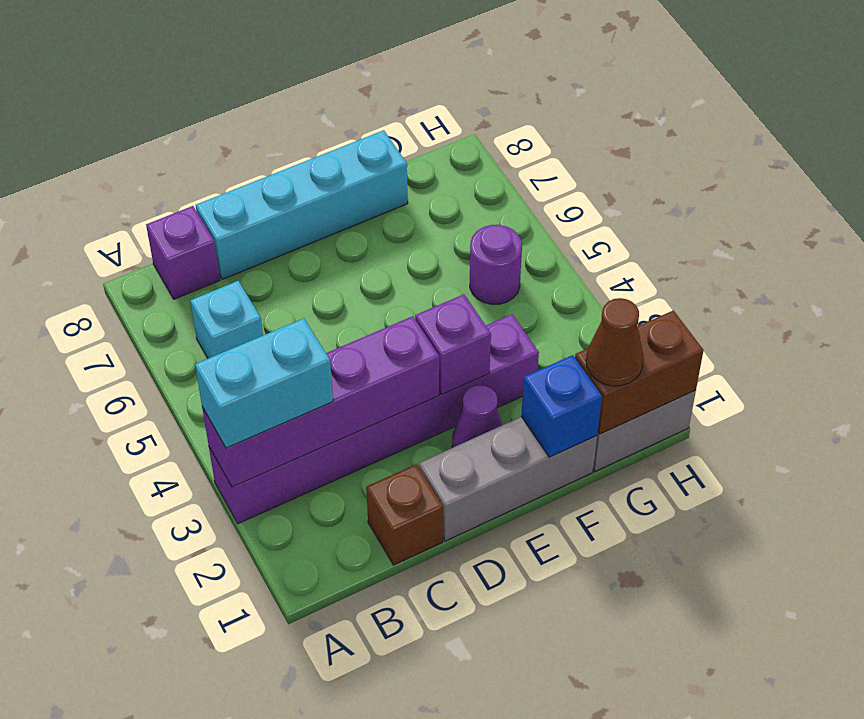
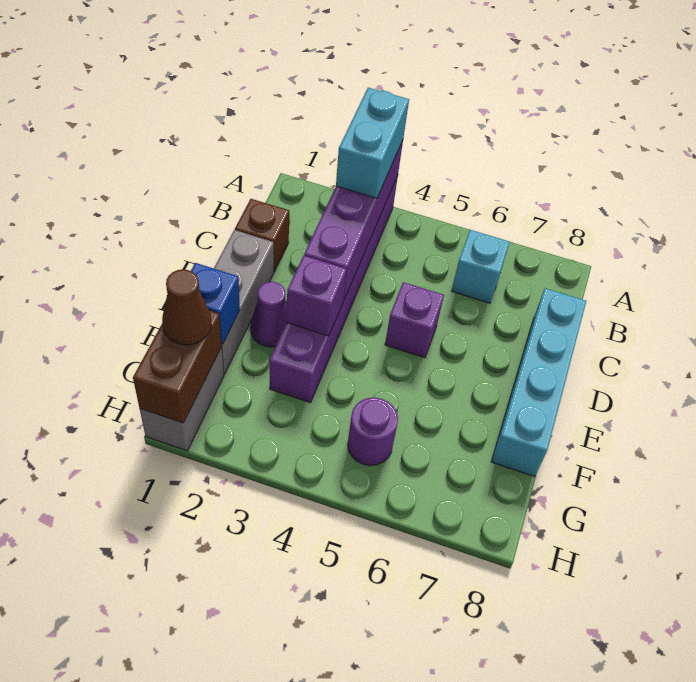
purple brick B8 level 1 -> purple brick D5 level 1

